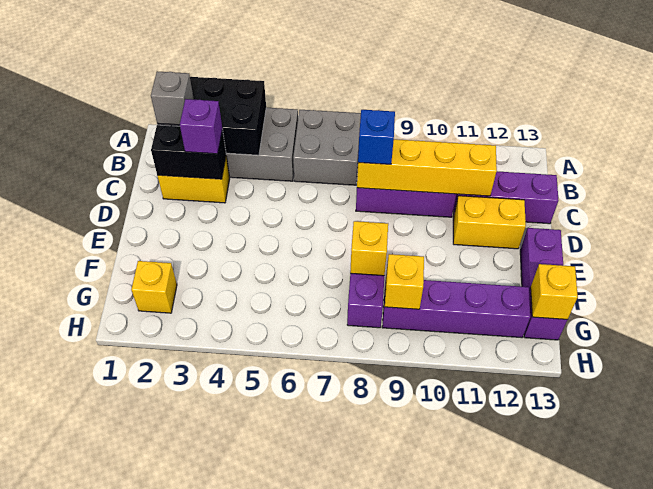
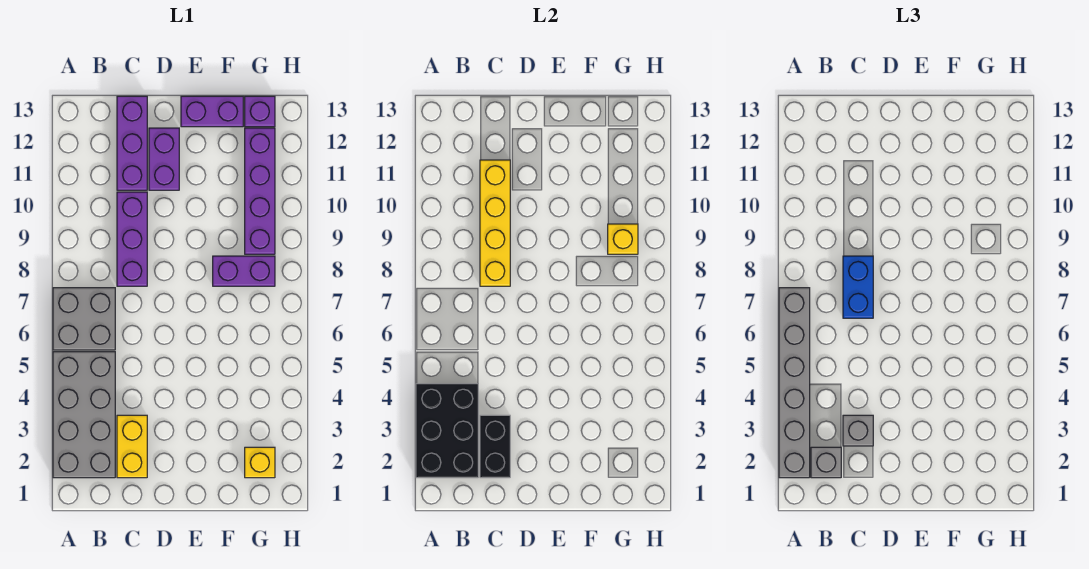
none -> grey brick A2:A7 level 3
purple brick C3 level 3 -> grey brick C3 level 3
blue brick C8 level 3 -> blue brick C7:C8 level 3
yellow brick D11:D12 level 1 -> purple brick D11:D12 level 1
yellow brick F8 level 2 -> none
yellow brick G13 level 2 -> none

